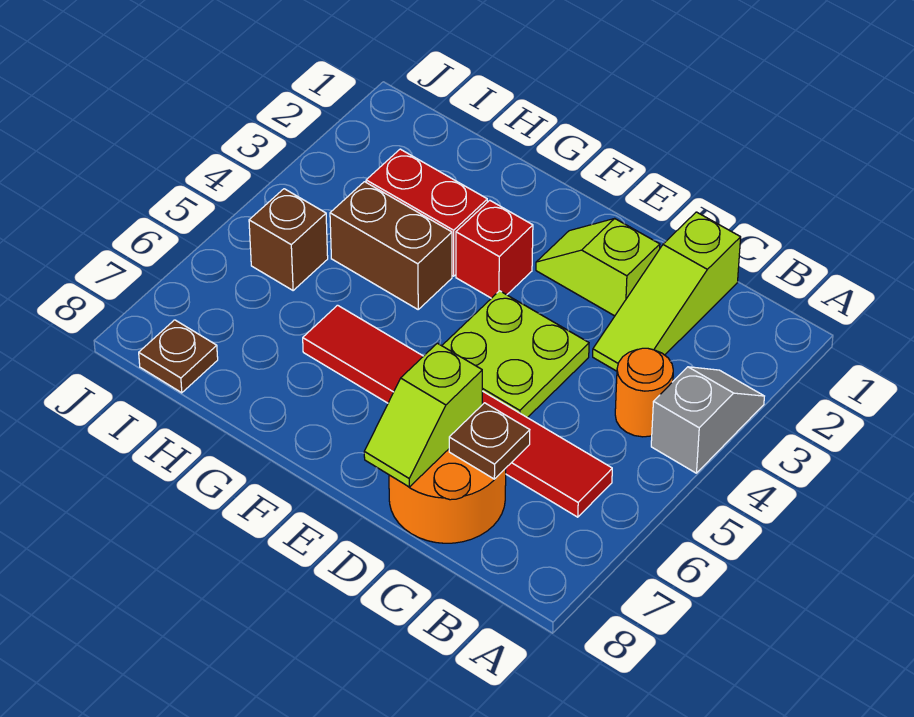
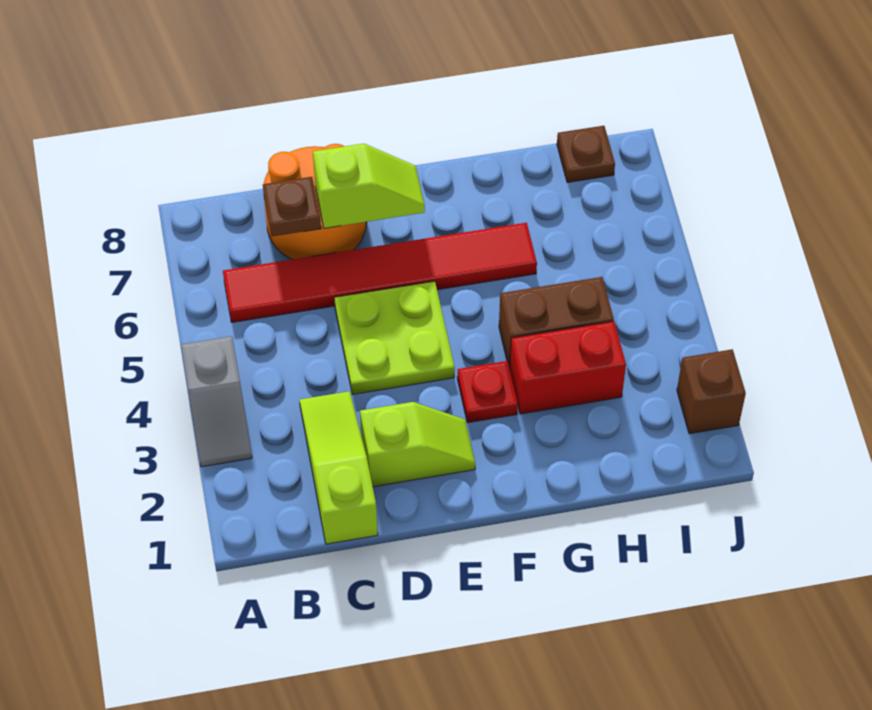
orange round brick B4 level 1 -> none
lime slope D7:D8 level 2 top 7 -> lime slope D7:E7 level 2 top D
red brick F3 level 1 -> red plate F3 level 1
brown brick I5 level 1 -> brown brick J2 level 1

